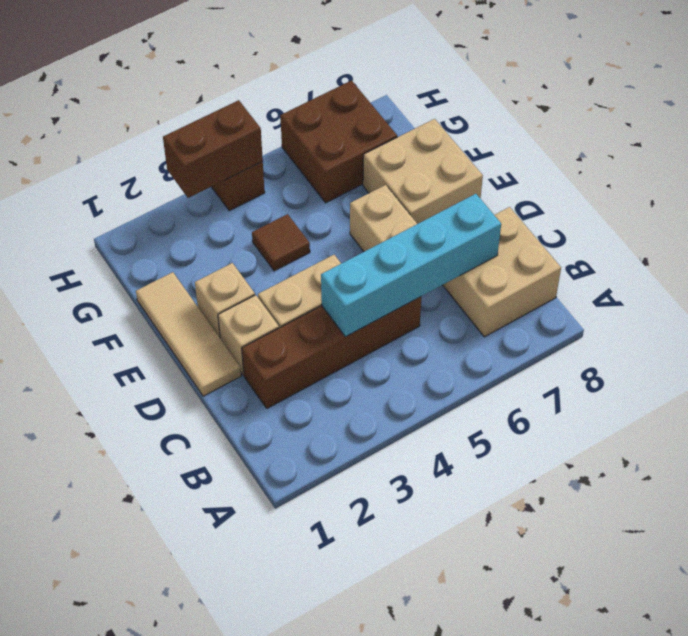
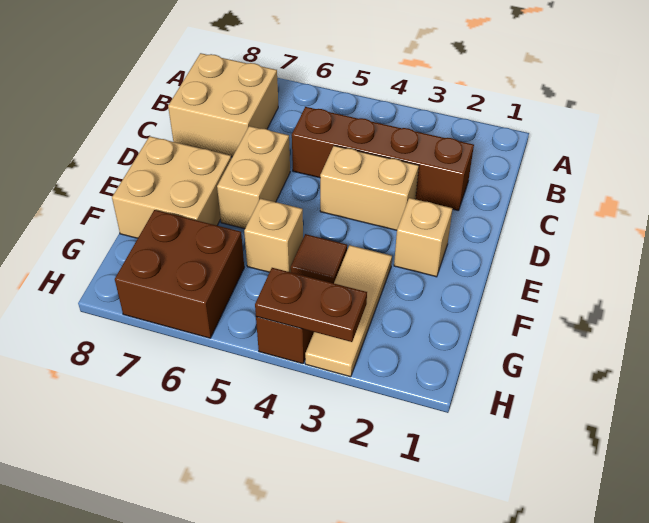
cyan brick C4:C7 level 2 -> none
tan tile D1:F1 level 1 -> tan tile F3:H3 level 1
tan brick D2 level 1 -> tan brick F5 level 1
brown brick H3:H4 level 2 -> brown plate H3:H4 level 2

